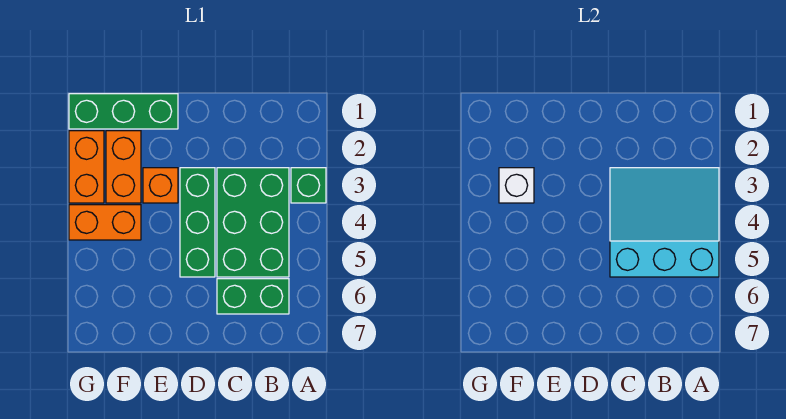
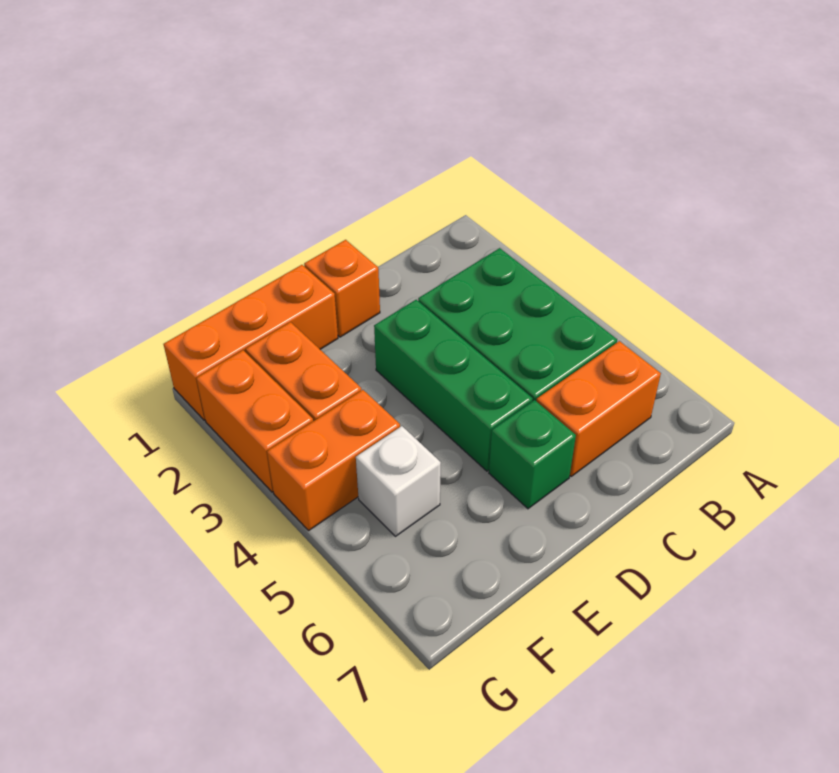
green brick A3 level 1 -> green brick D6 level 1
cyan slope A3:C5 level 2 top 5 -> none
green brick B6:C6 level 1 -> orange brick B6:C6 level 1
green brick E1:G1 level 1 -> orange brick E1:G1 level 1
orange brick E3 level 1 -> orange brick D1 level 1
white brick F3 level 2 -> white brick F5 level 1

